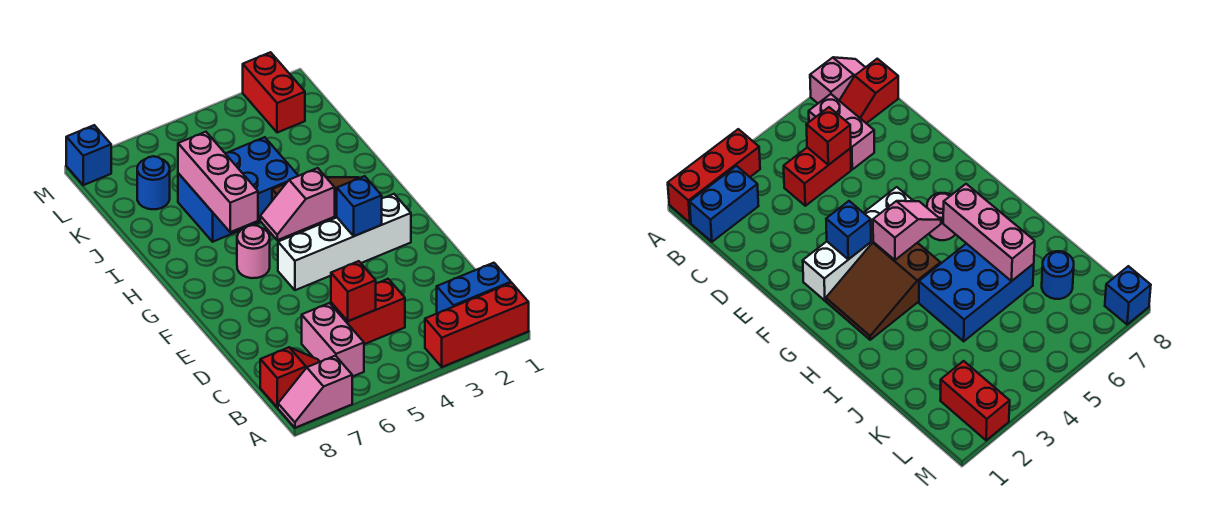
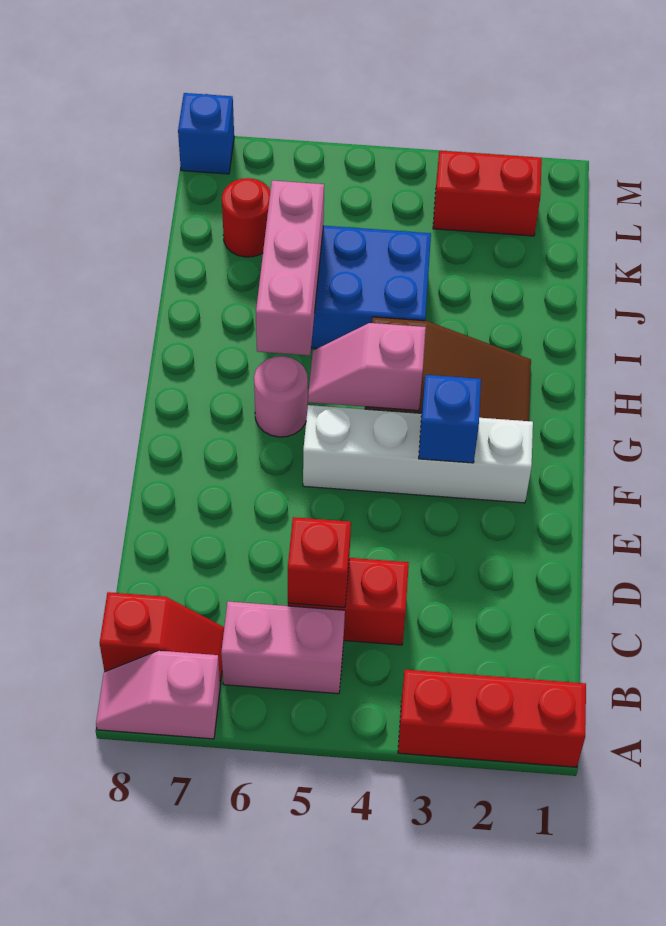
blue brick B1:B2 level 1 -> none
pink brick B6:C6 level 1 -> pink brick B5:B6 level 1
blue round brick K7 level 1 -> red round brick K7 level 1
red brick L2:M2 level 1 -> red brick L2:L3 level 1

